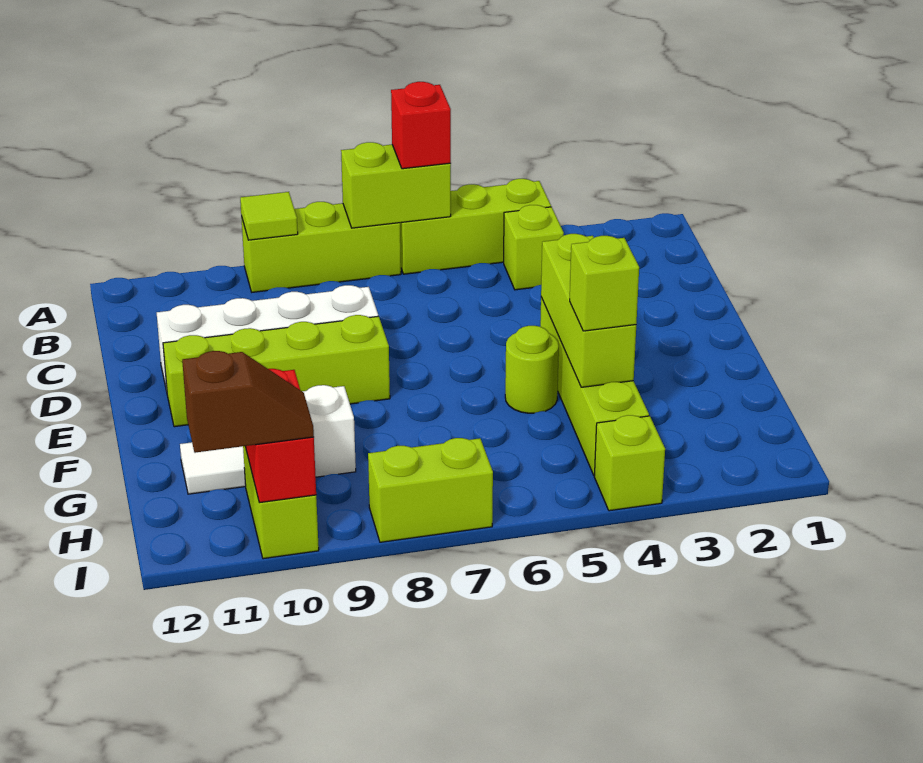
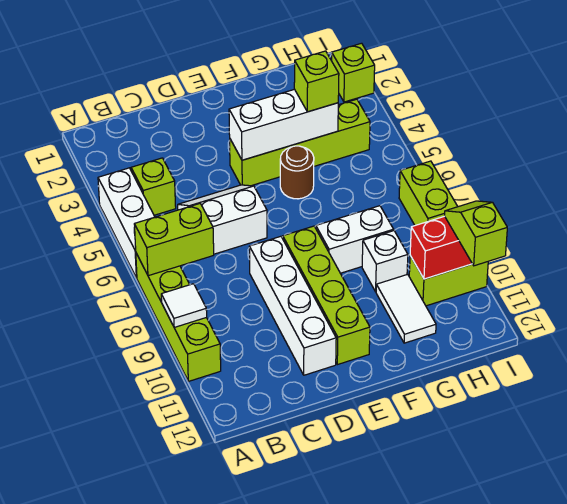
lime brick A4:A6 level 1 -> white brick A4:A6 level 1
lime brick A6:A7 level 2 -> lime brick A7:B7 level 2
red brick A6 level 3 -> none
lime brick A7:A9 level 1 -> lime brick A7:A10 level 1
lime tile A9 level 2 -> white tile A9 level 2
none -> white slope C5:D6 level 1 top 6
lime brick E4:G4 level 2 -> white brick E4:G4 level 2
lime round brick F5 level 1 -> brown round brick F5 level 1
none -> white brick F8:G8 level 1
lime brick I4 level 1 -> lime brick I2 level 1
brown slope I10:I11 level 3 top 11 -> lime slope I10:I11 level 3 top 11

